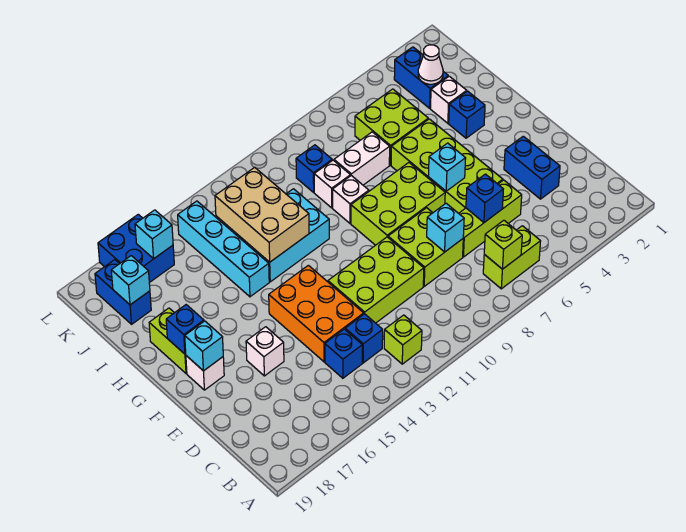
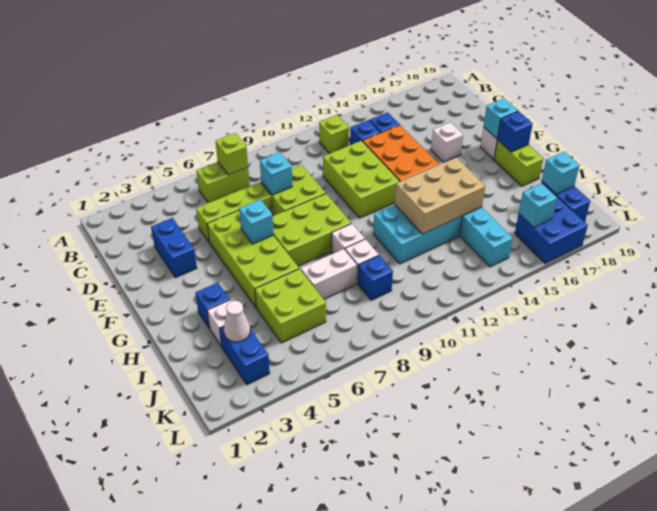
blue brick D6 level 2 -> none
lime brick D10:E12 level 1 -> lime brick D11:F12 level 1
tan brick H12:J13 level 2 -> tan brick H12:I14 level 2

